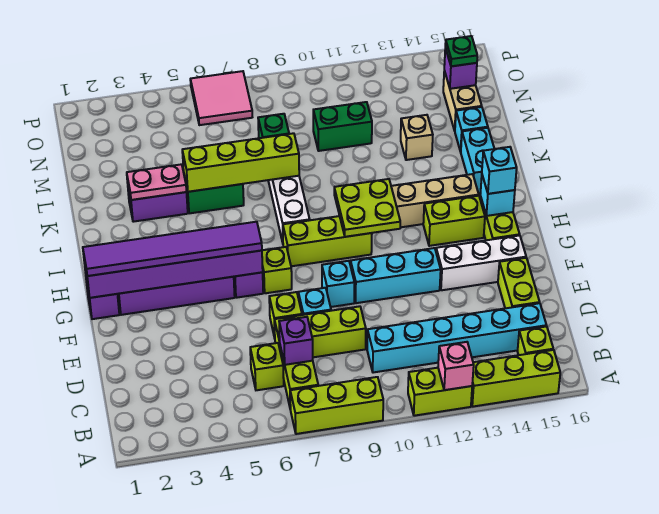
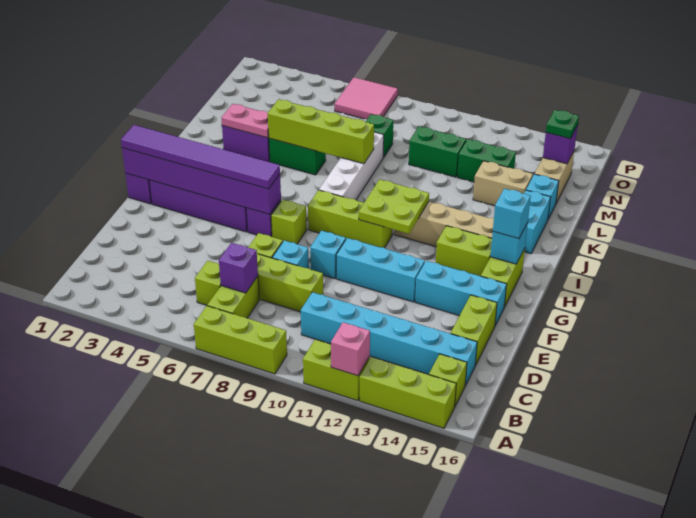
white brick F13:F15 level 1 -> cyan brick F13:F15 level 1
tan brick L13 level 1 -> tan brick L13:L14 level 1
none -> green brick M12:M13 level 1

